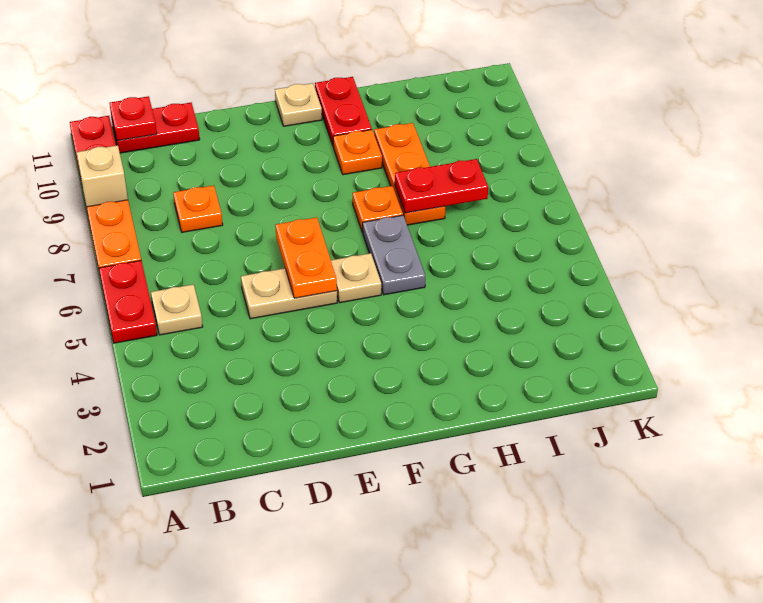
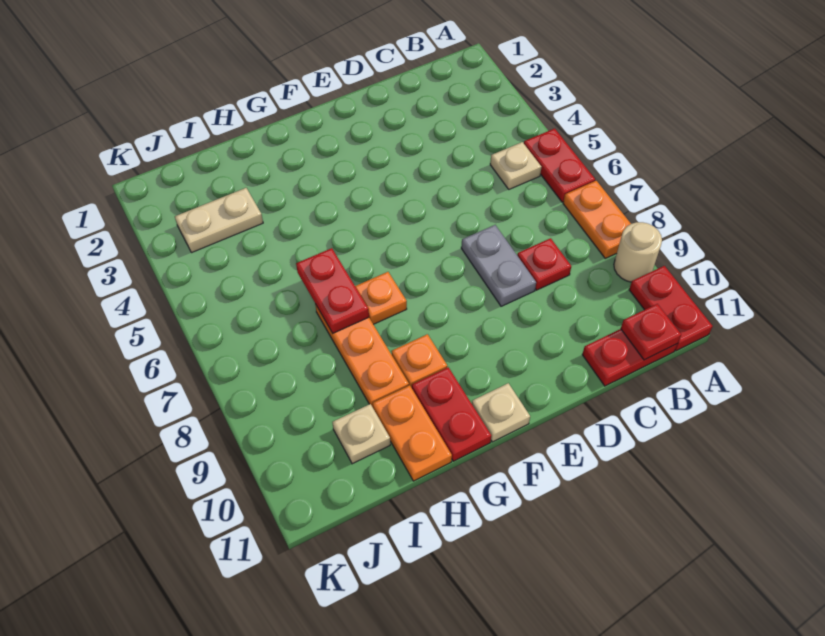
tan brick A9 level 1 -> tan round brick A9 level 1
orange plate C8 level 1 -> red plate C8 level 1
tan plate D5:E5 level 1 -> tan plate I3:J3 level 1
orange plate E5:E6 level 2 -> orange plate H10:H11 level 1
tan plate F5 level 1 -> tan plate I10 level 1
grey plate G5:G6 level 1 -> grey plate D7:D8 level 1
red plate H7:I7 level 2 -> red plate H6:H7 level 2

